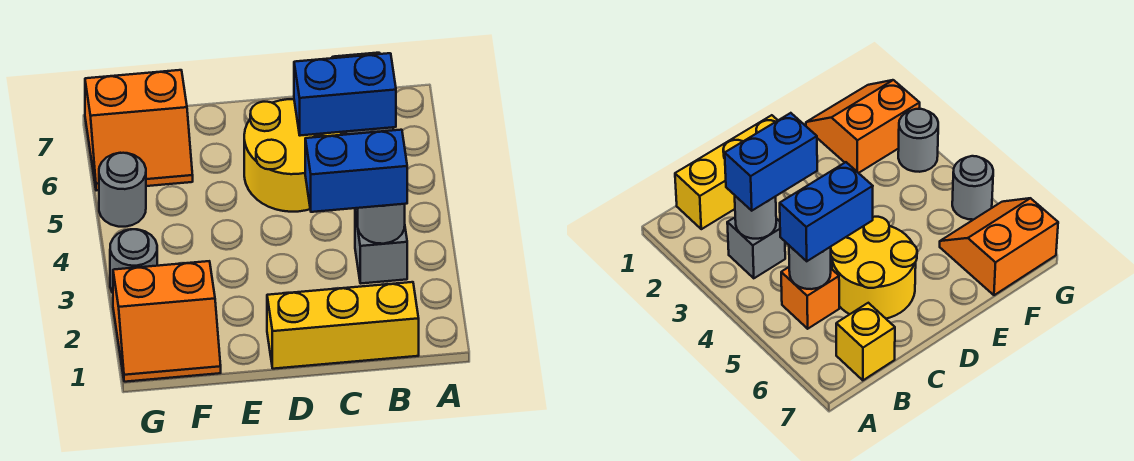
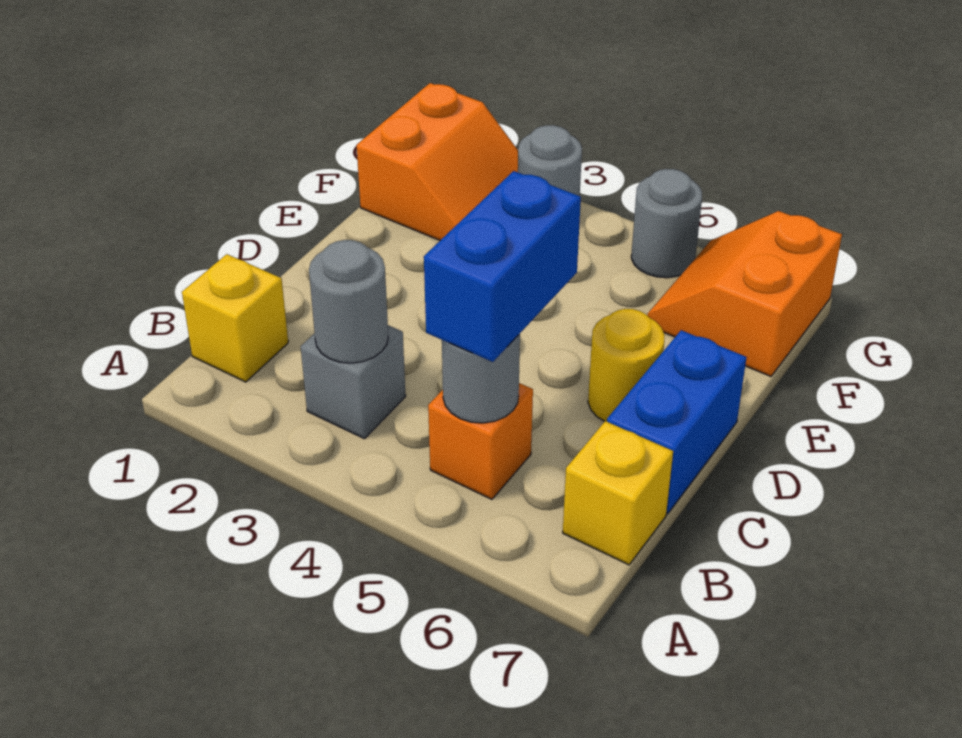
yellow brick B1:D1 level 1 -> yellow brick B1 level 1
blue brick B3:C3 level 3 -> blue brick C7:D7 level 1
yellow round brick C5:D6 level 1 -> yellow round brick D6 level 1
orange slope F1:G2 level 1 top 2 -> orange slope F1:G2 level 1 top 1

